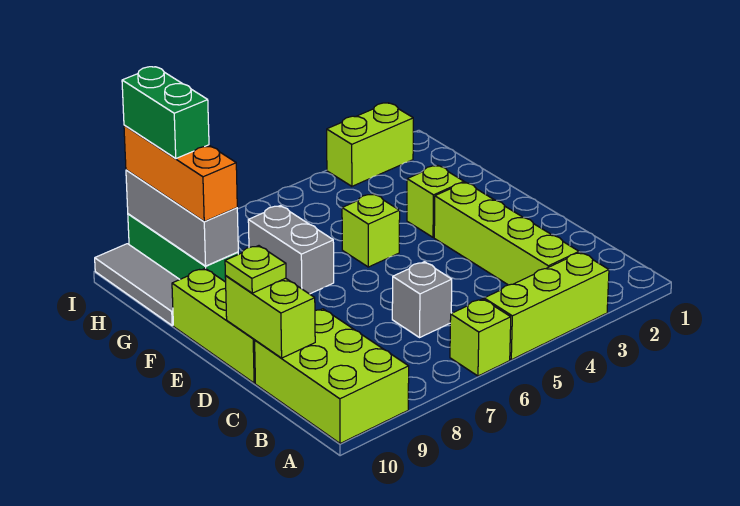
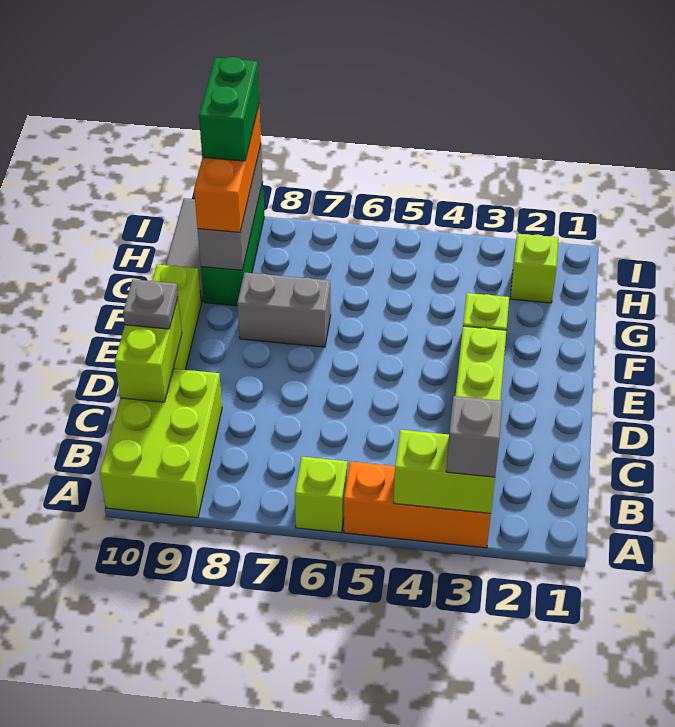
lime brick A3:A5 level 1 -> orange brick A3:A5 level 1
grey brick C6 level 1 -> grey brick A3 level 3
lime plate D10 level 3 -> grey plate D10 level 3
lime brick F5 level 1 -> lime brick H2 level 1
grey brick F7:G7 level 1 -> grey brick F7:F8 level 1
lime brick I2:I3 level 1 -> lime brick A3:A4 level 2

